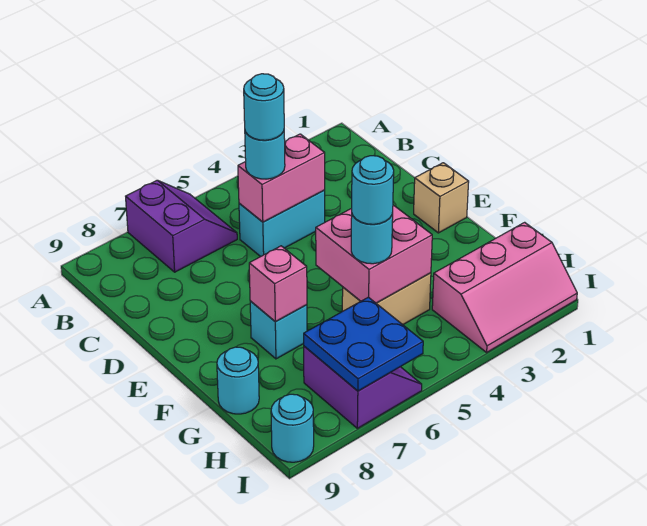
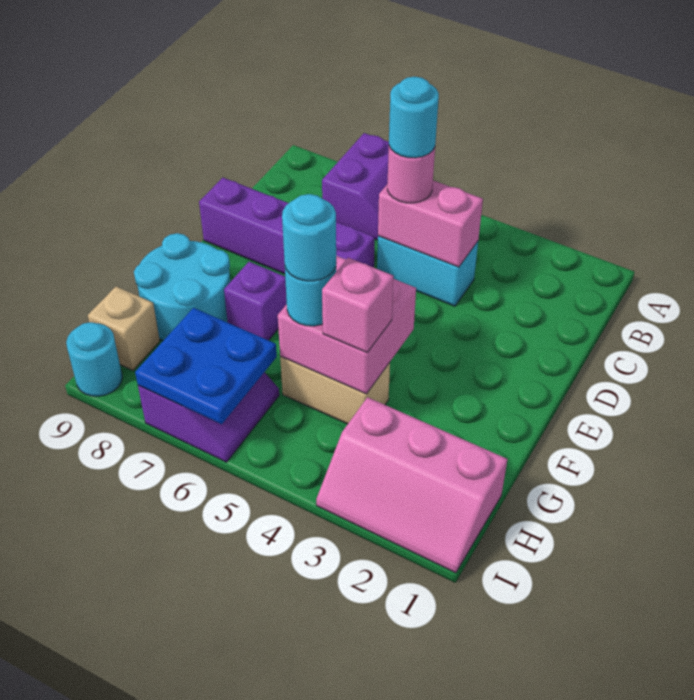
cyan round brick C5 level 3 -> pink round brick C5 level 3
none -> purple brick D6:D9 level 1
tan brick E1 level 1 -> tan brick H9 level 1
cyan brick F7 level 1 -> purple brick F7 level 1
pink brick F7 level 2 -> pink brick G4 level 3
cyan round brick G9 level 1 -> cyan round brick F8:G9 level 1

